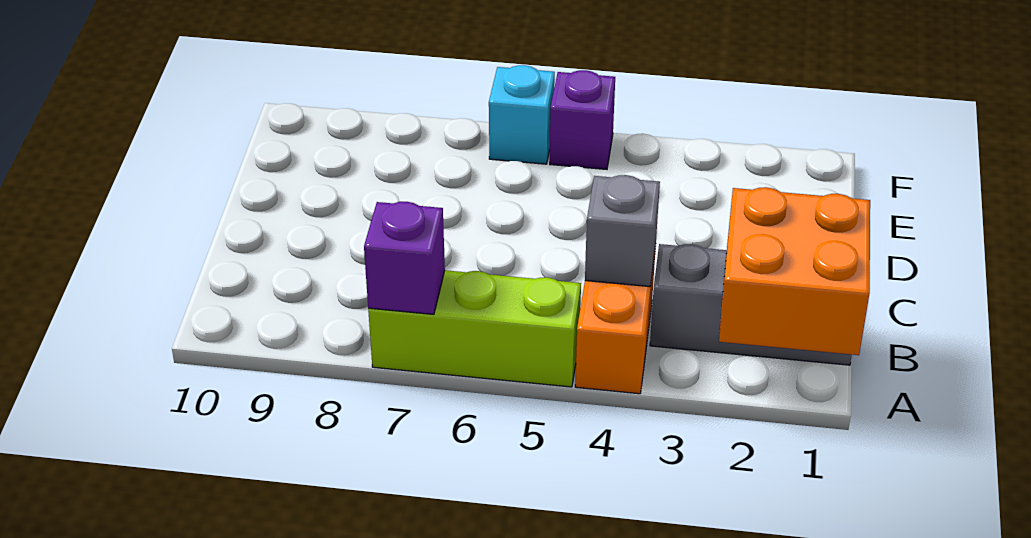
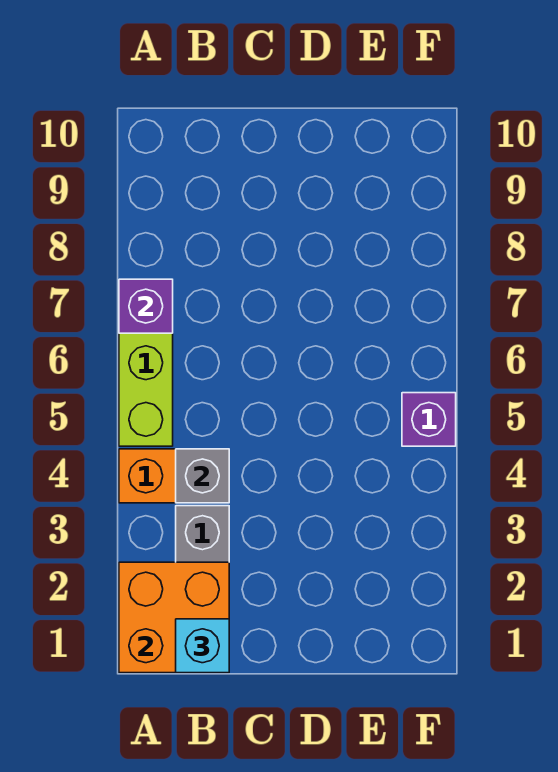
cyan brick F6 level 1 -> cyan brick B1 level 3

